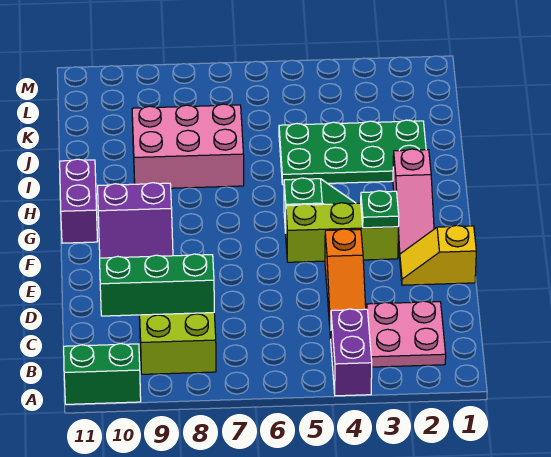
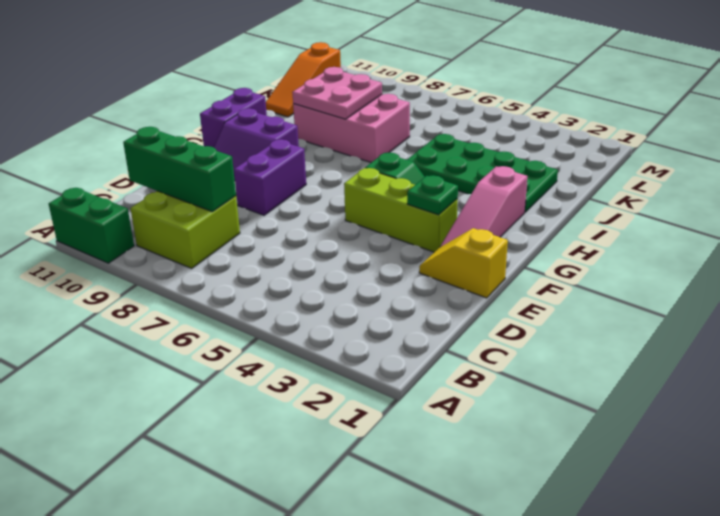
purple brick A4:B4 level 1 -> purple brick E8:F8 level 1
pink plate B2:C3 level 1 -> pink plate I8:J9 level 2
orange slope C4:E4 level 1 top E -> orange slope J11:L11 level 1 top L

